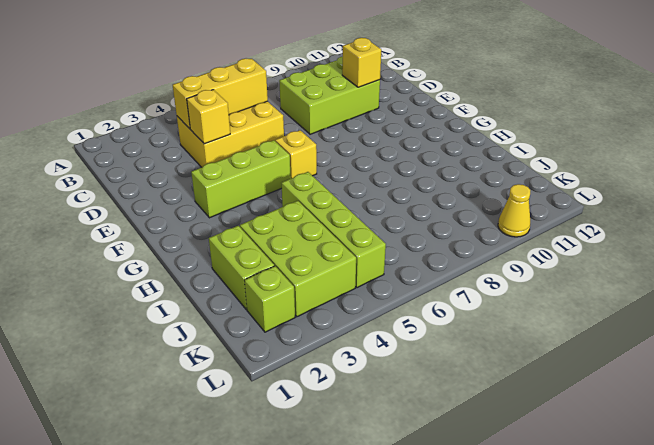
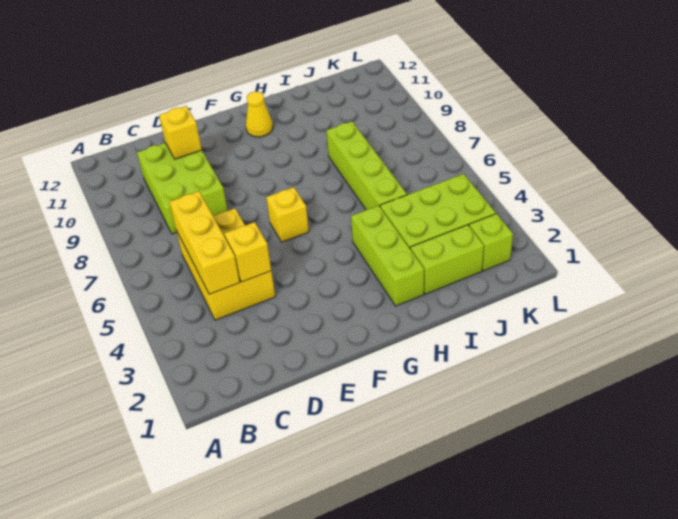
lime brick F3:F5 level 1 -> lime brick H2:H4 level 1
lime brick H5:K5 level 1 -> lime brick I5:I8 level 1
yellow cone L10 level 1 -> yellow cone G11 level 1

